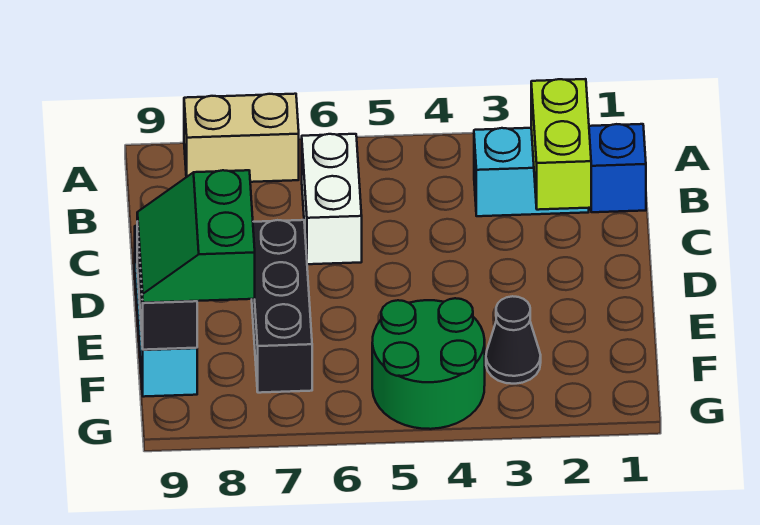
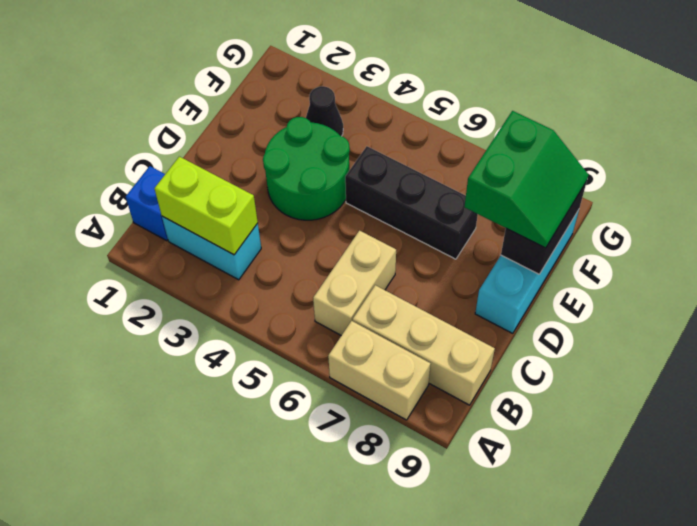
lime brick B2:C2 level 2 -> lime brick B2:B3 level 2
white brick B6:C6 level 1 -> tan brick B6:C6 level 1
none -> tan brick B7:B9 level 1
black brick D7:F7 level 1 -> black brick E5:E7 level 1
green round brick F4:G5 level 1 -> green round brick D3:E4 level 1

